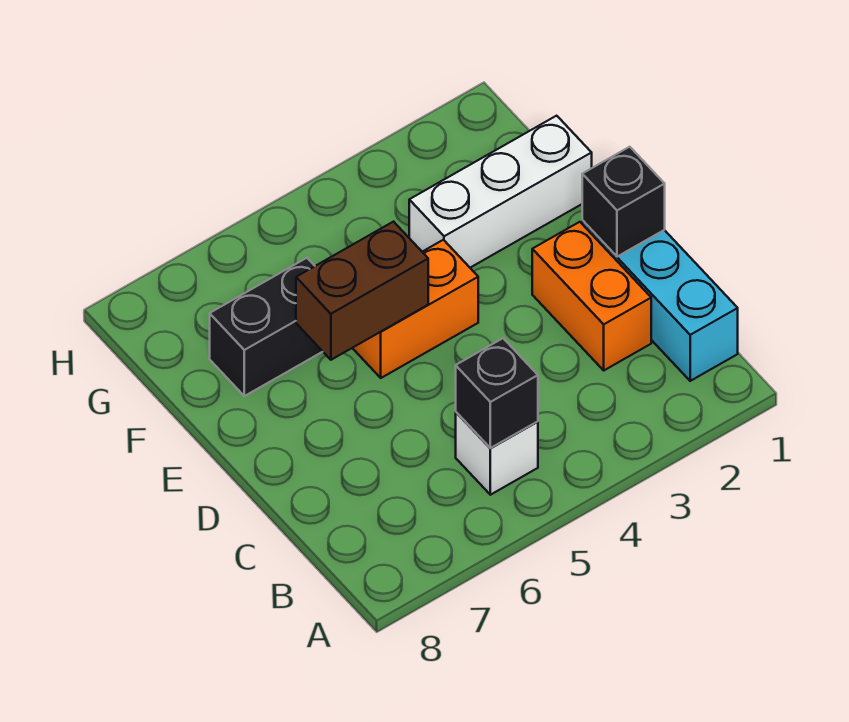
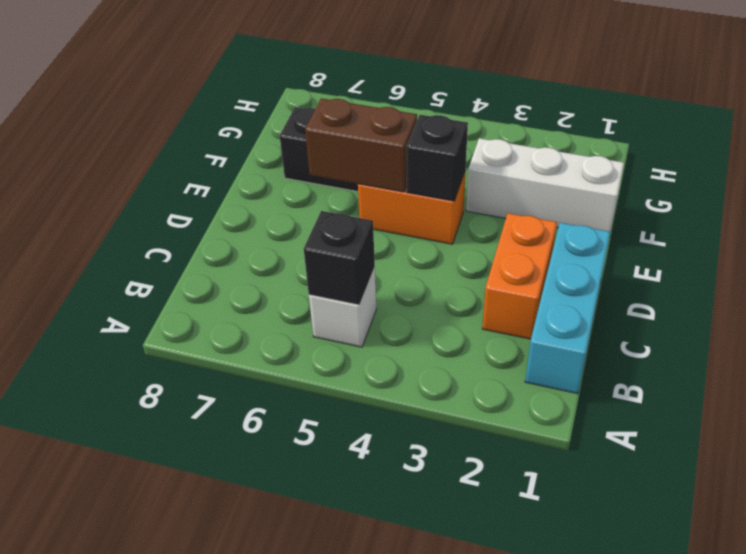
black brick D1 level 2 -> black brick E4 level 2

